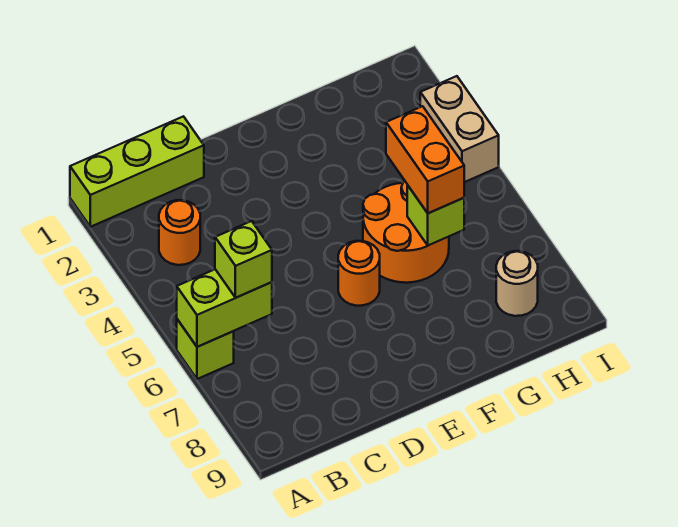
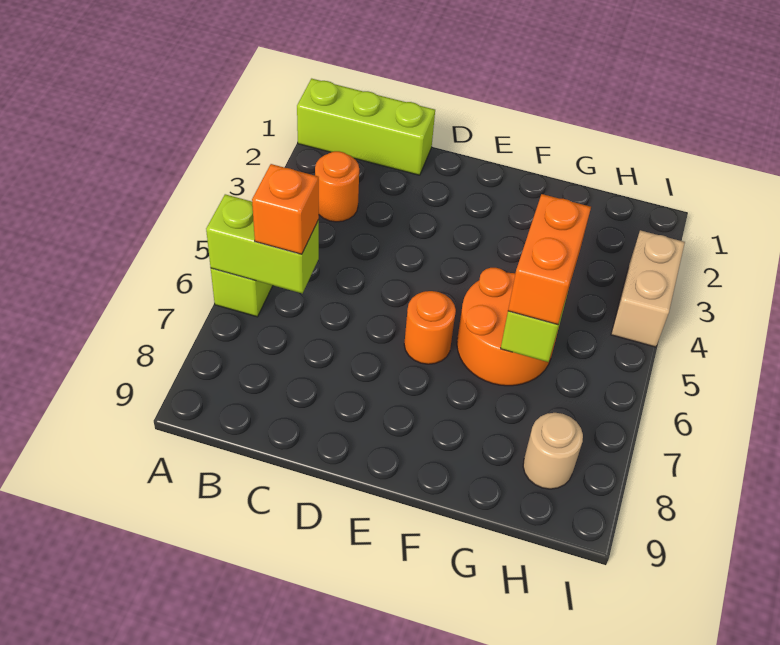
lime brick B6 level 3 -> orange brick B6 level 3

